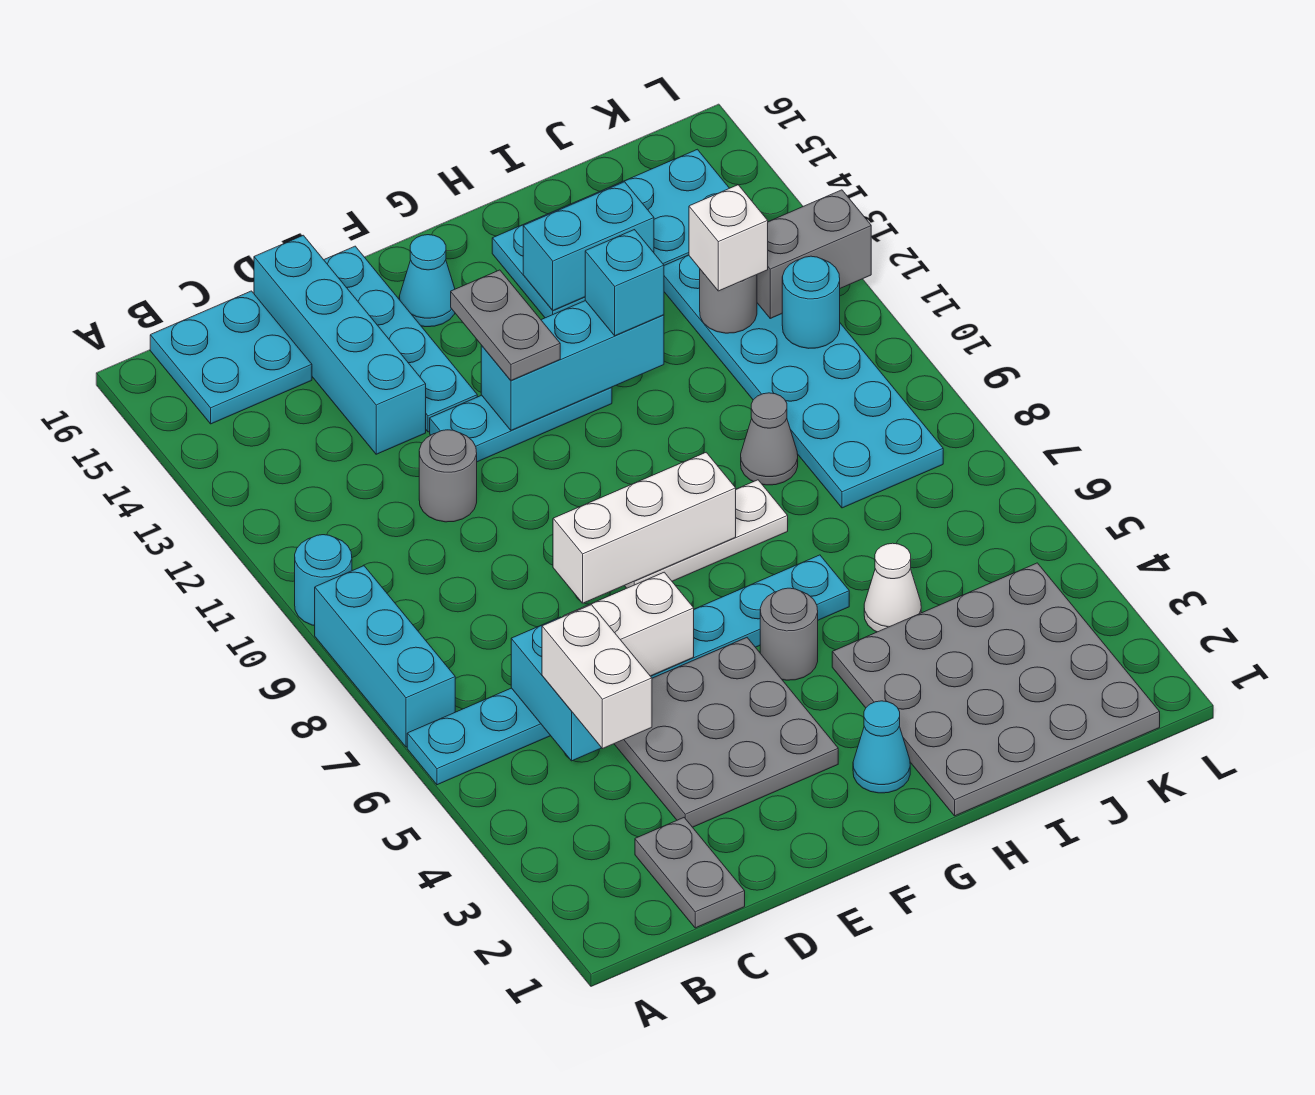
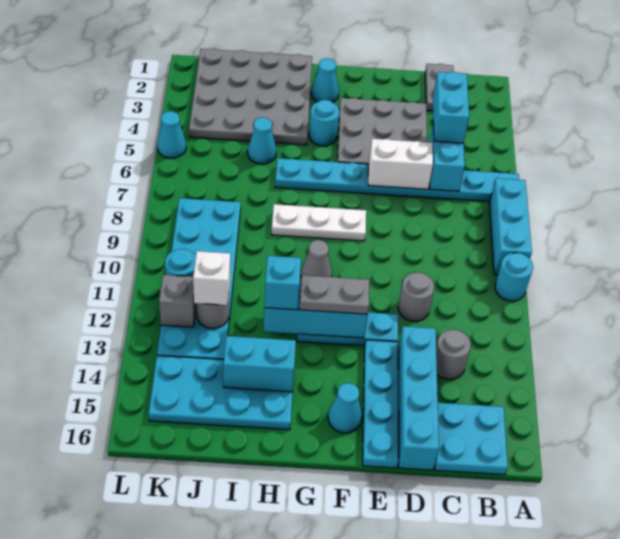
white brick C4:C5 level 3 -> cyan brick C4:C5 level 3
white brick E8:G8 level 2 -> none
grey plate F12:F13 level 3 -> grey plate F12:G12 level 3
none -> cyan round brick G4 level 1
grey round brick G5 level 1 -> grey round brick C13 level 1
white cone I5 level 1 -> cyan cone I5 level 1
grey cone I9 level 1 -> grey cone G10 level 1
grey brick K12:L12 level 2 -> grey brick K12 level 2
none -> cyan cone L5 level 1

